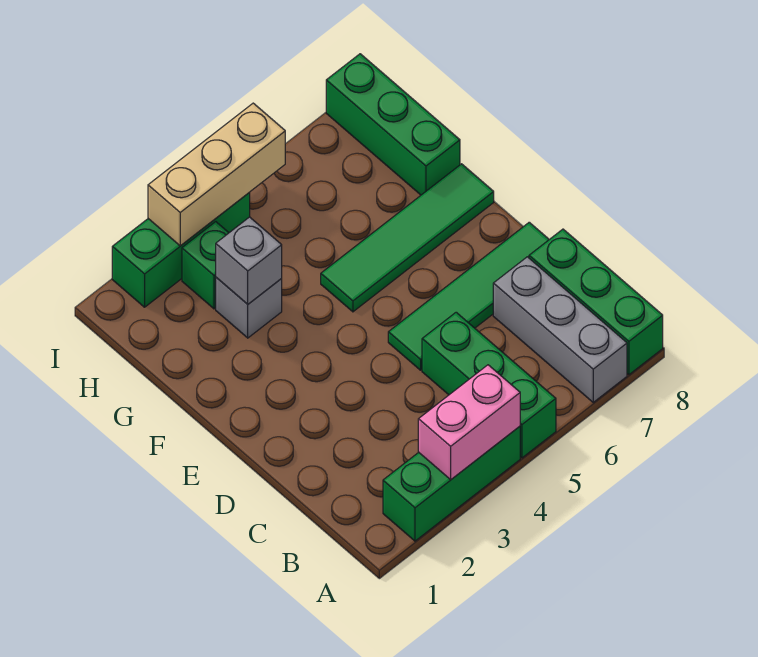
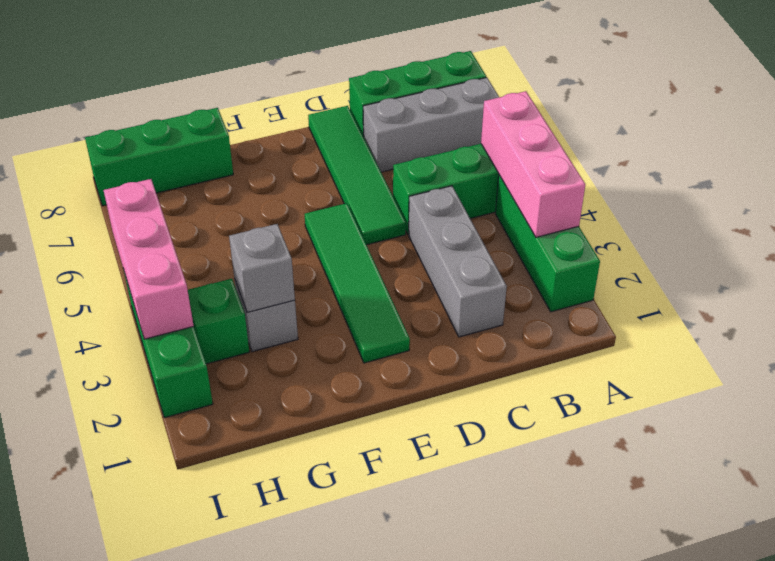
pink brick A3:A4 level 2 -> pink brick A3:A5 level 2
none -> grey brick C2:C4 level 1
green tile F5:F8 level 1 -> green tile E2:E5 level 1
tan brick I3:I5 level 2 -> pink brick I3:I5 level 2

